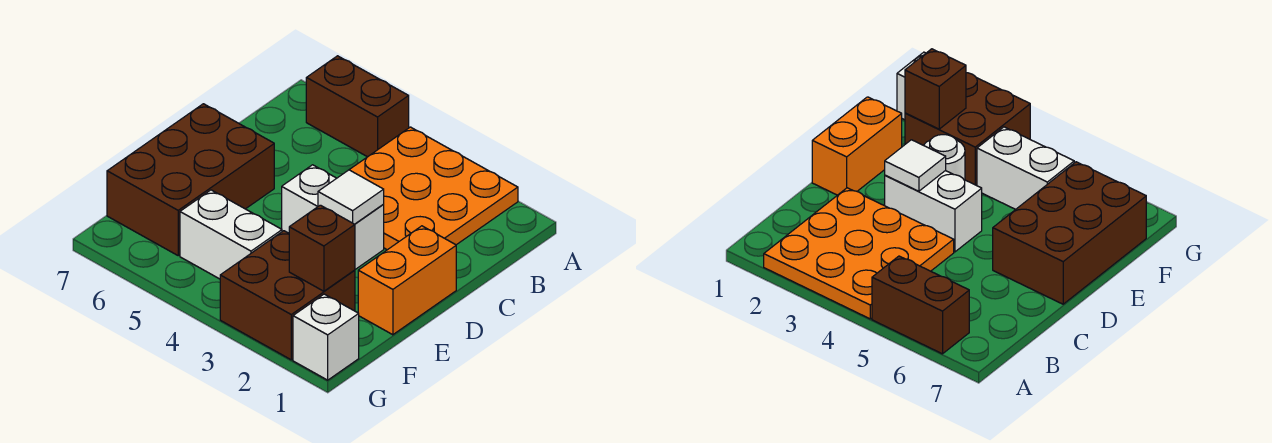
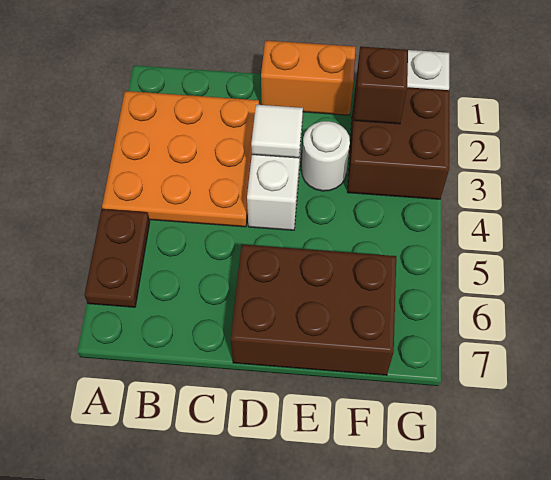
brown brick A5:A6 level 1 -> brown plate A5:A6 level 1
white brick F4:F5 level 1 -> none

